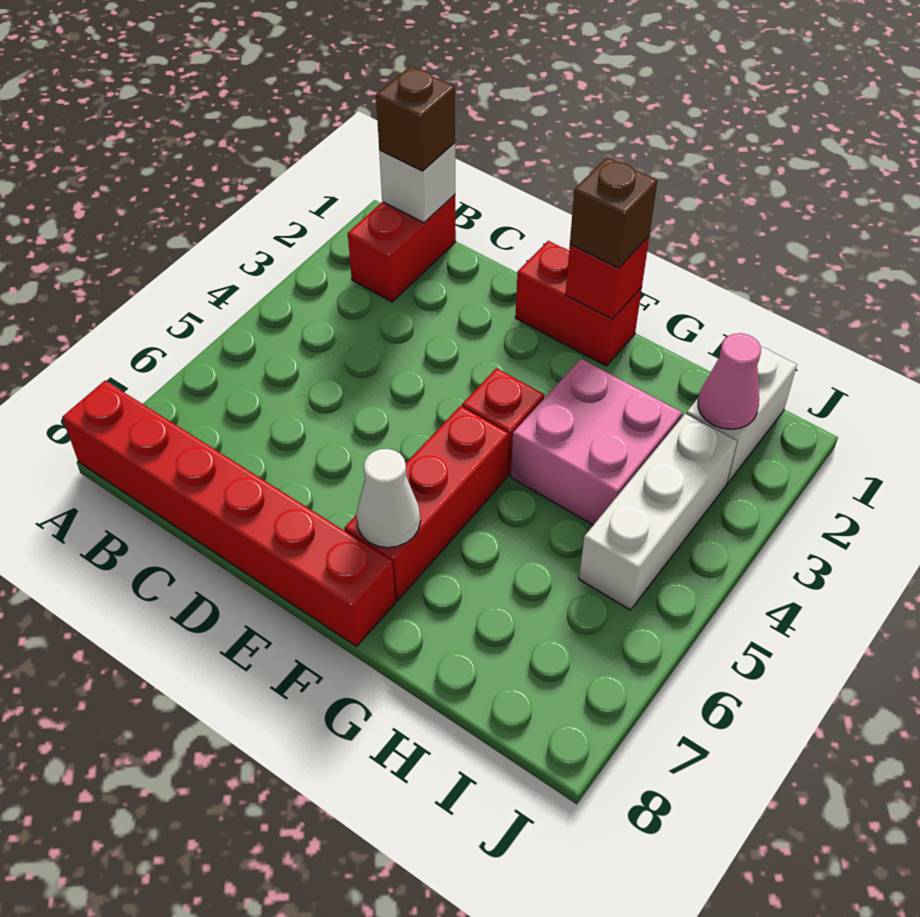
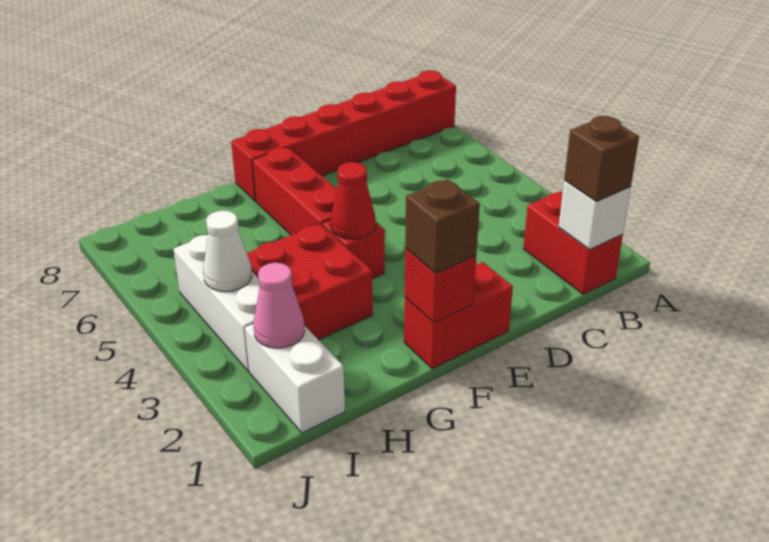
none -> red cone F4 level 2
white cone F7 level 2 -> white cone I4 level 2
pink brick G3:H4 level 1 -> red brick G3:H4 level 1

